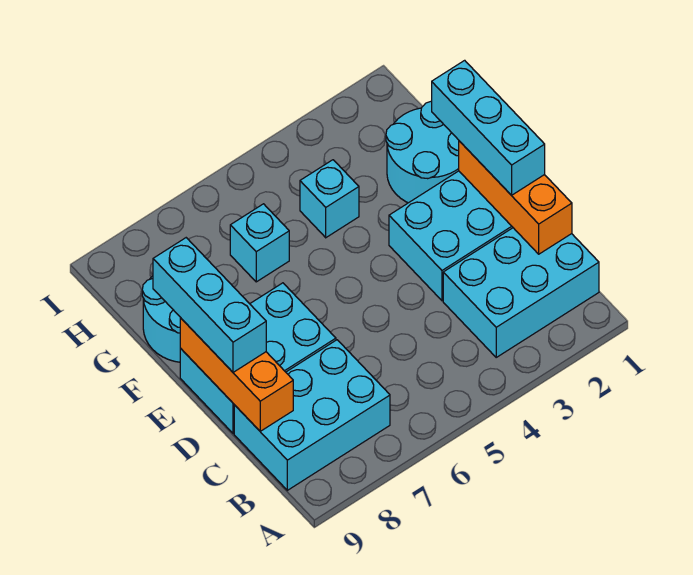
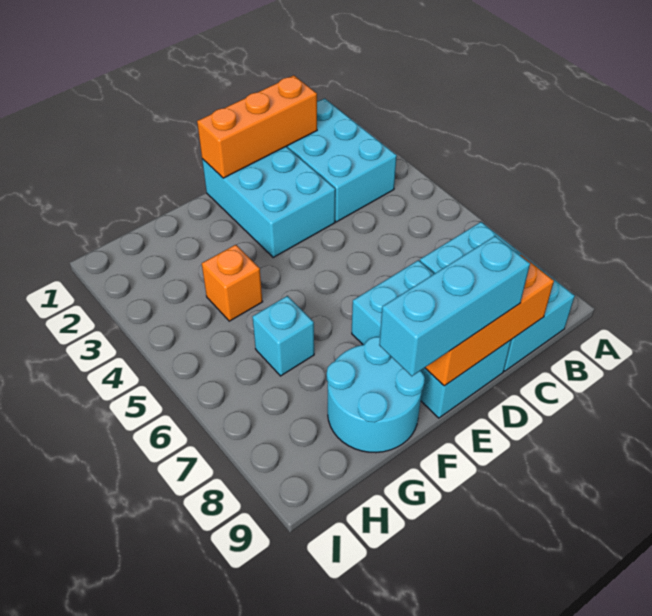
cyan brick D1:F1 level 3 -> none
cyan round brick F1:G2 level 1 -> none
cyan brick G4 level 1 -> orange brick G4 level 1

